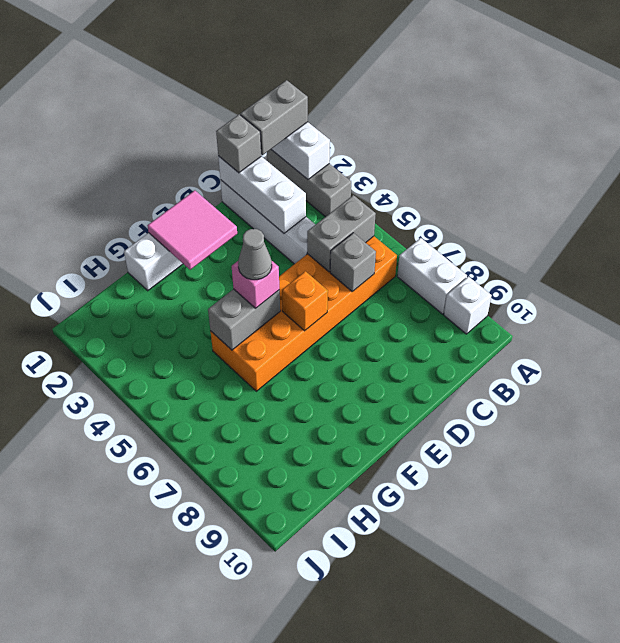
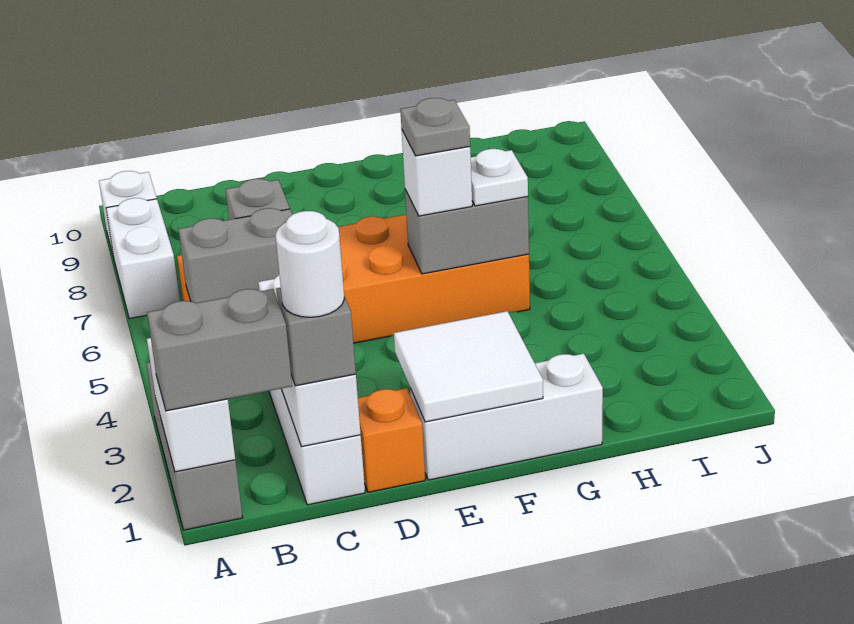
none -> white round brick C1 level 4
pink tile E1:F2 level 2 -> white tile E1:F2 level 2
orange brick E6 level 2 -> orange brick D1 level 1
pink brick F5 level 3 -> white brick F5 level 3
grey cone F5 level 4 -> grey plate F5 level 4
none -> white plate G5 level 3

